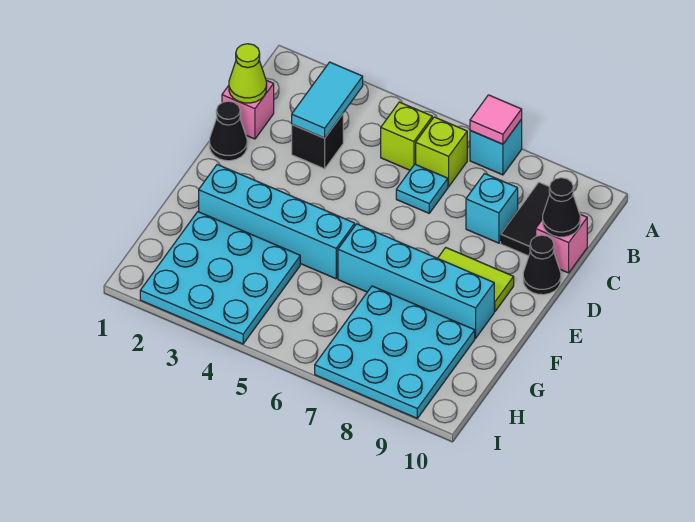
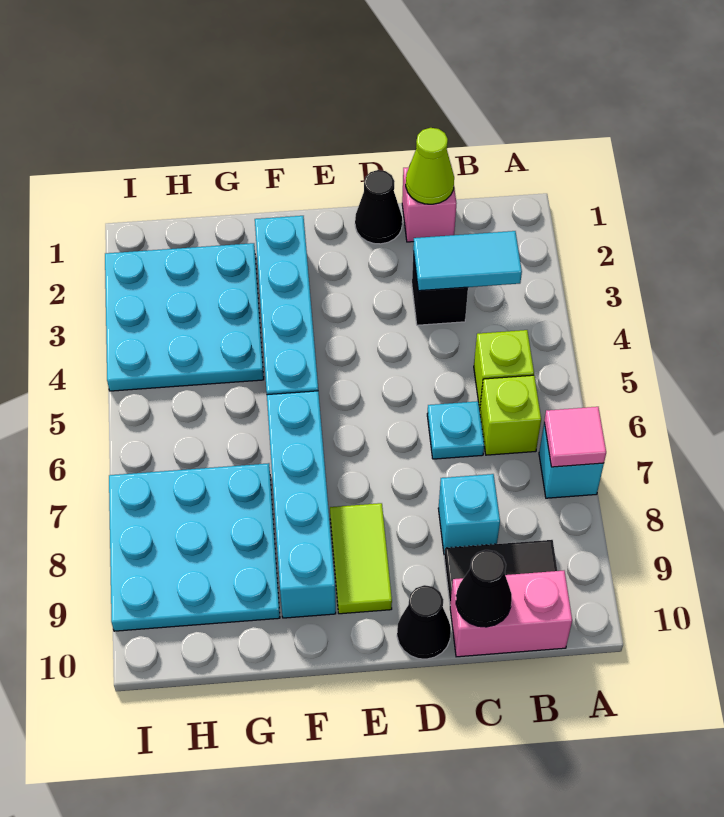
pink brick C10 level 1 -> pink brick B10:C10 level 1

